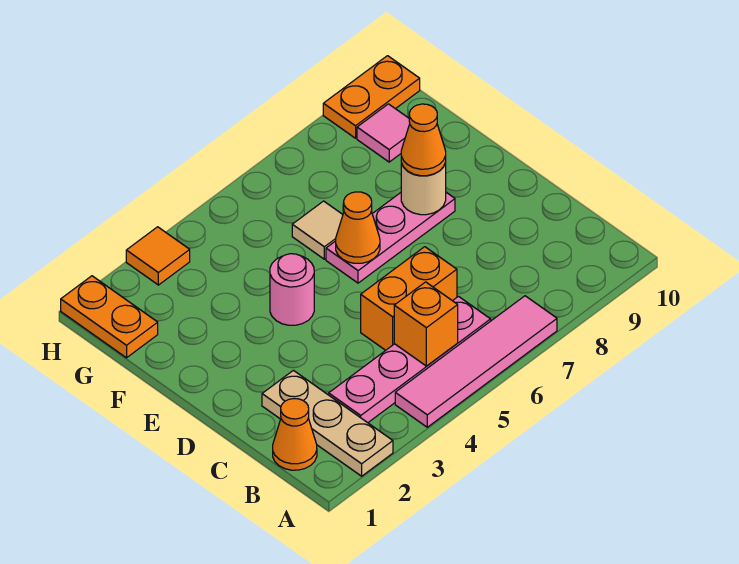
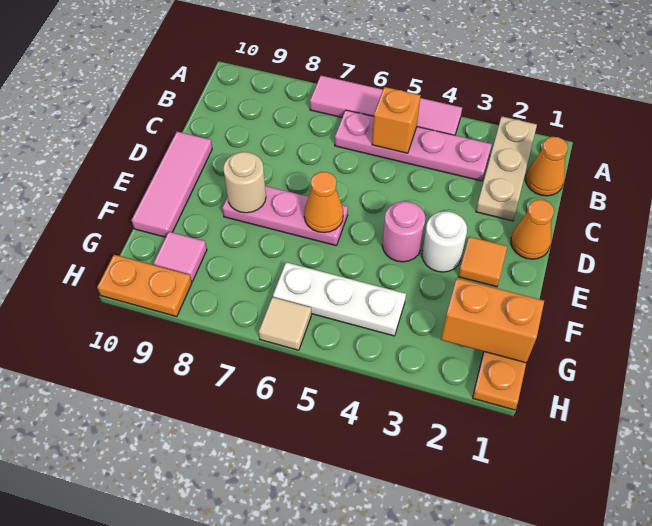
orange brick C5:C6 level 1 -> orange brick G1:G2 level 2
none -> pink tile D10:F10 level 1
none -> white round brick E3 level 1
orange cone E8 level 3 -> orange cone D1 level 1
tan tile F6 level 1 -> tan tile H6 level 1
none -> white plate G4:G6 level 1
orange tile H3 level 1 -> orange tile E2 level 1

